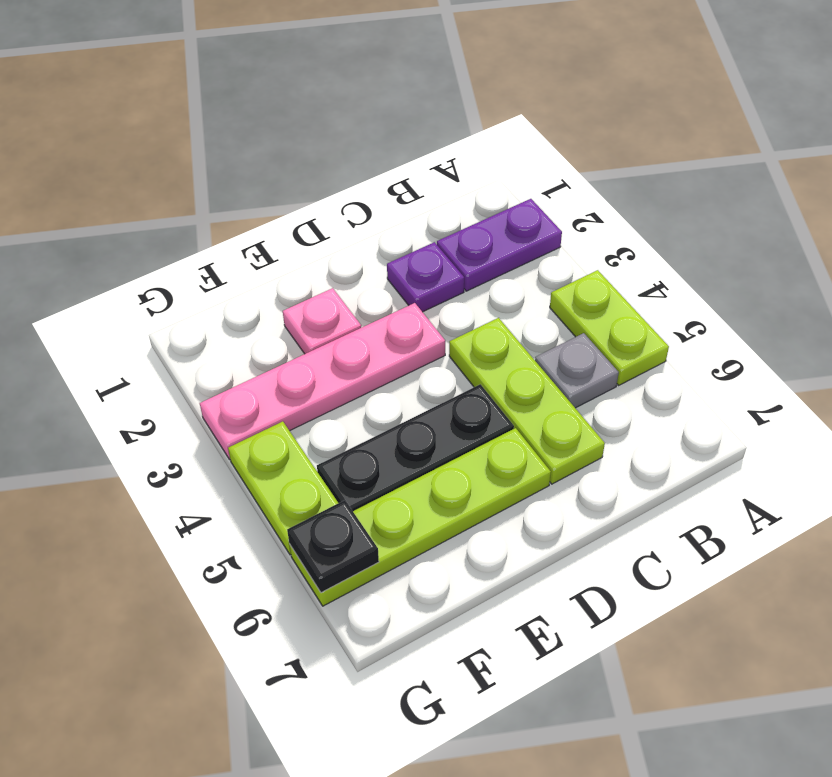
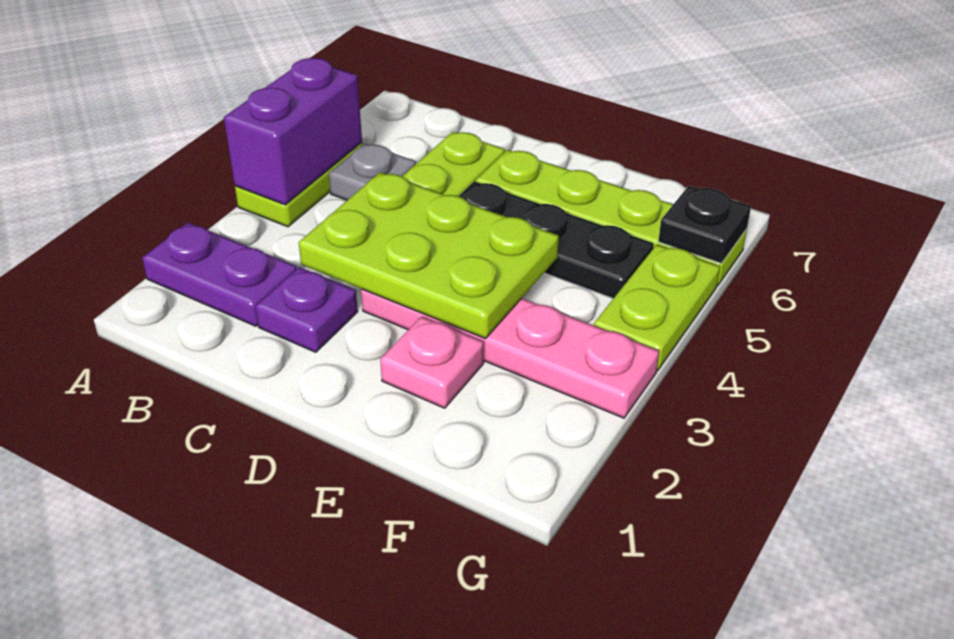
none -> purple brick A4:A5 level 2
none -> lime plate C3:E4 level 2

